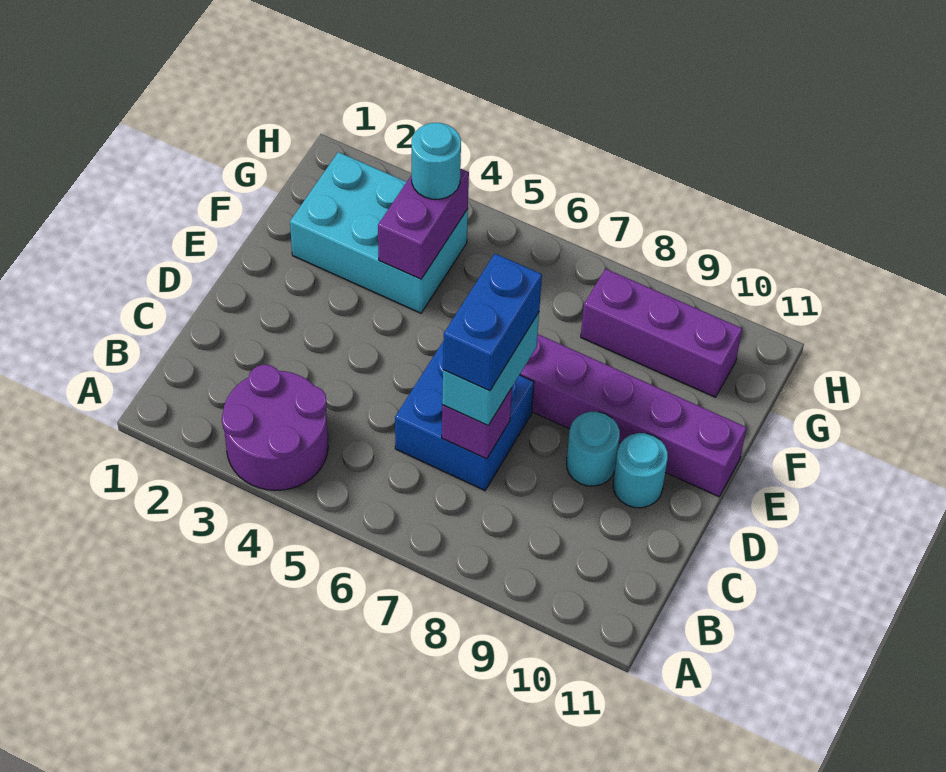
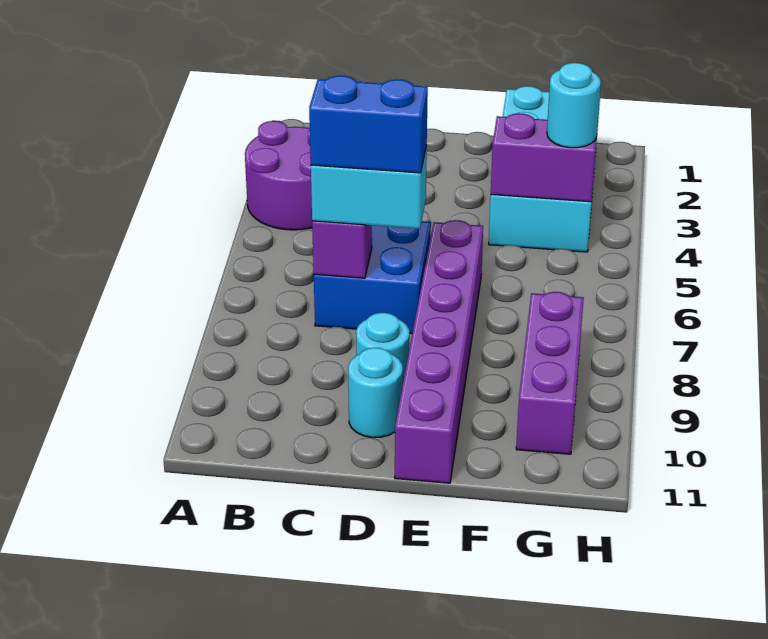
cyan brick F2:G4 level 1 -> cyan brick F1:G4 level 1

